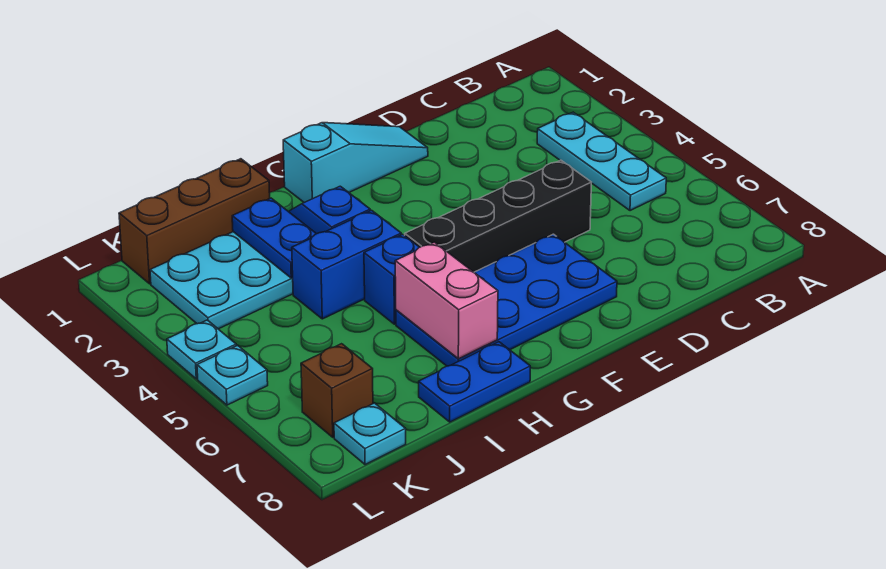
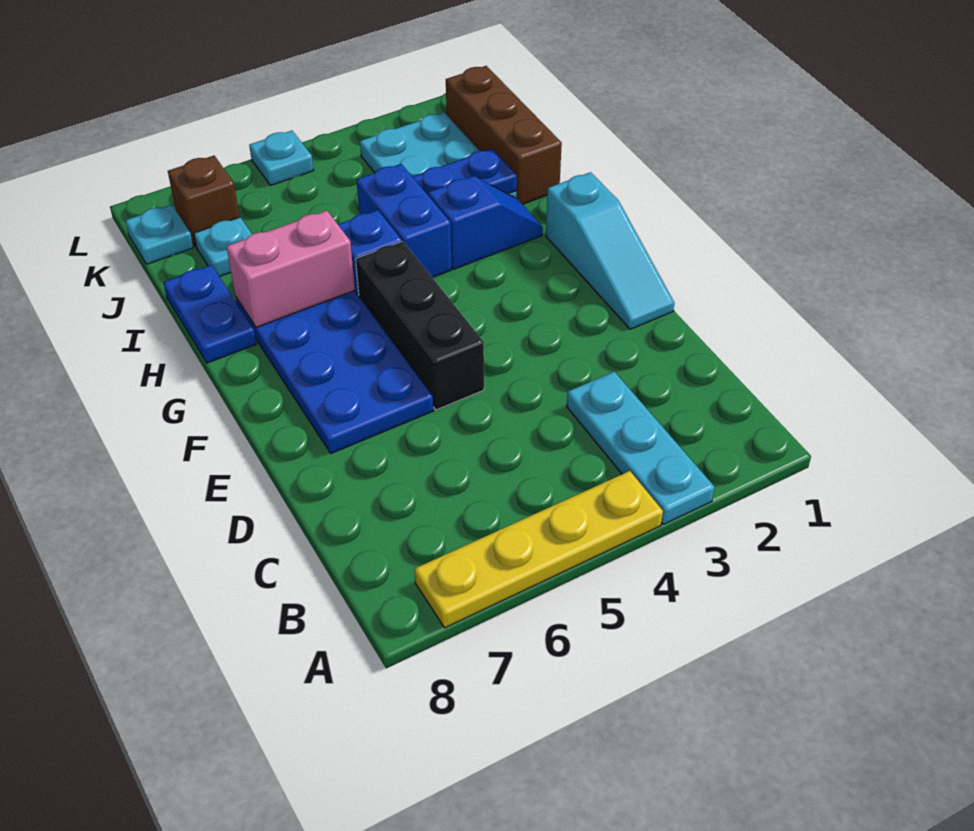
none -> yellow plate A4:A7 level 1
cyan plate B3:B5 level 1 -> cyan plate A3:C3 level 1
black brick D5:G5 level 1 -> black brick E5:G5 level 1
cyan plate L4 level 1 -> cyan plate J7 level 1

